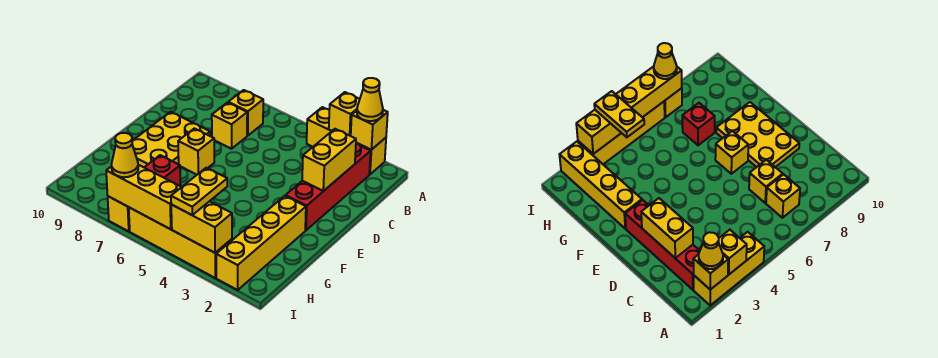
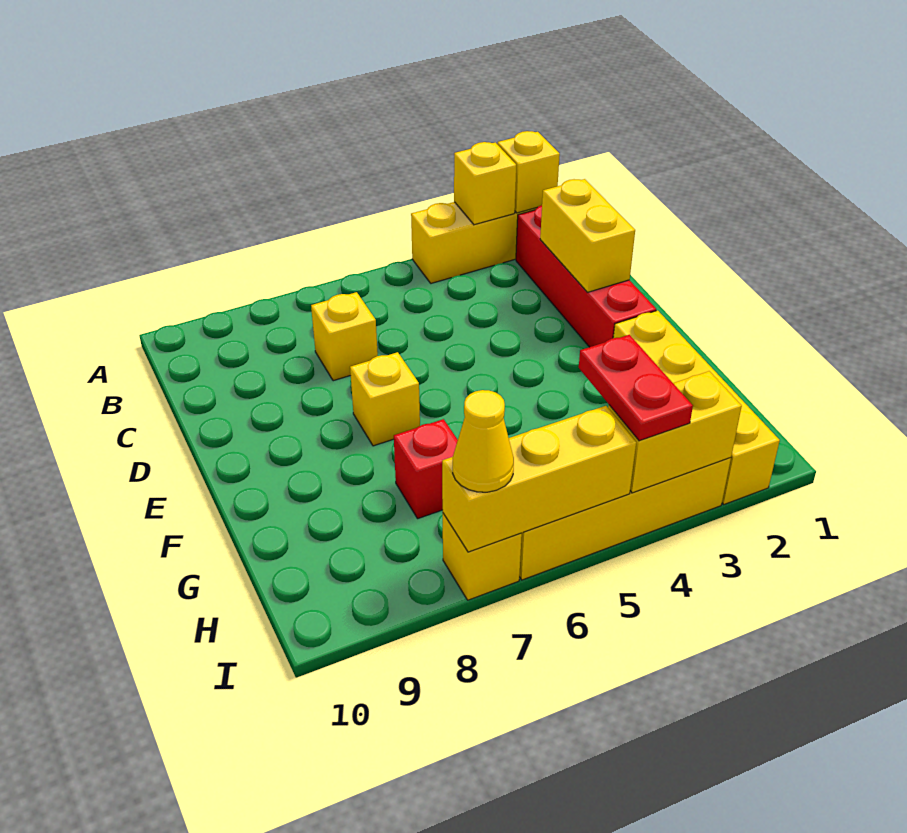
yellow cone A2 level 3 -> none
yellow brick B7 level 1 -> none
yellow plate D8:F9 level 1 -> none
yellow plate H4:I4 level 3 -> red plate H4:I4 level 3

